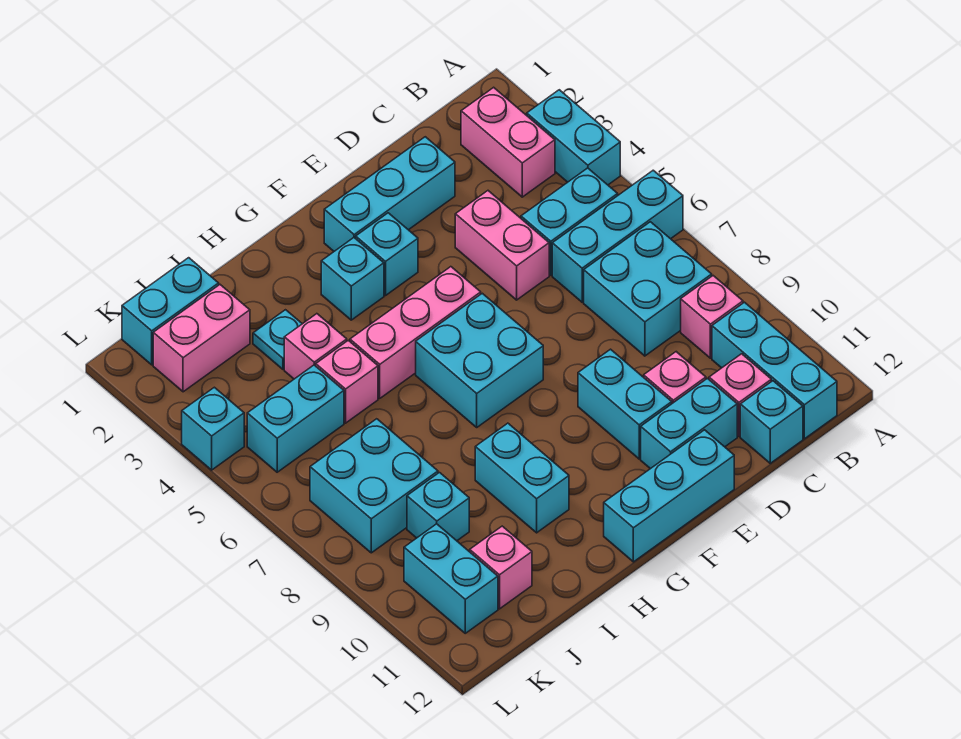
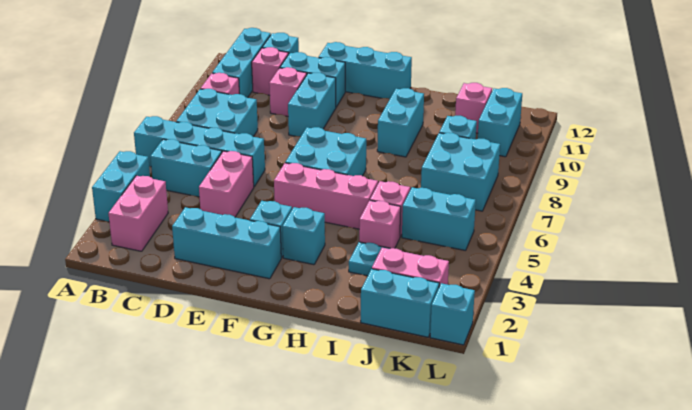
cyan brick A6:C6 level 1 -> cyan brick A6:D6 level 1
cyan brick L4 level 1 -> cyan brick L1 level 1

